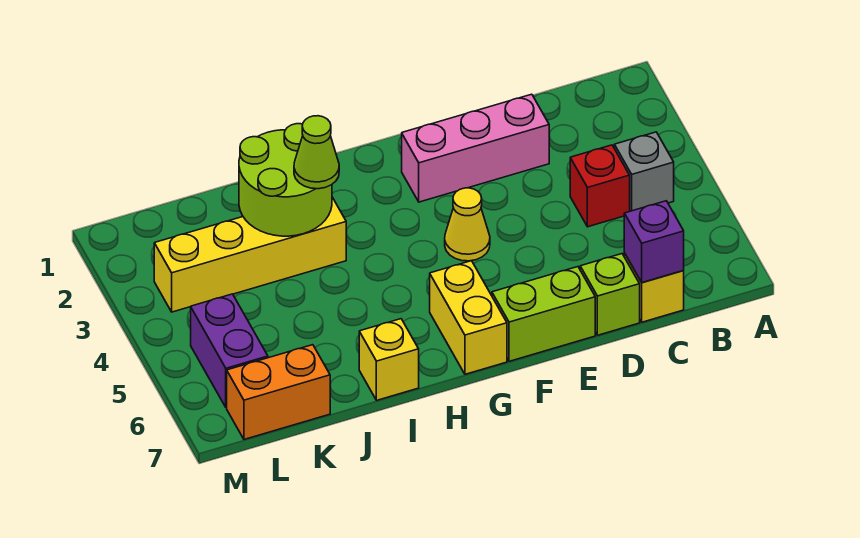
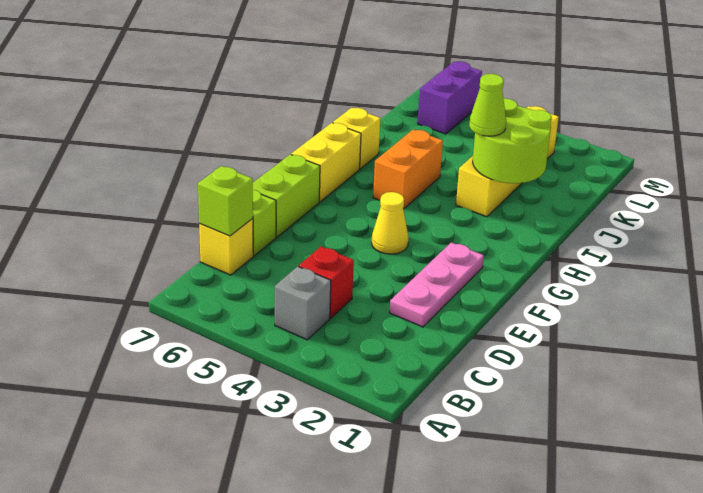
purple brick C7 level 2 -> lime brick C7 level 2
pink brick D2:F2 level 1 -> pink plate D2:F2 level 1
yellow brick G6:G7 level 1 -> yellow brick G7:H7 level 1
orange brick K7:L7 level 1 -> orange brick H5:I5 level 1
purple brick L5:L6 level 1 -> purple brick L6:M6 level 1

